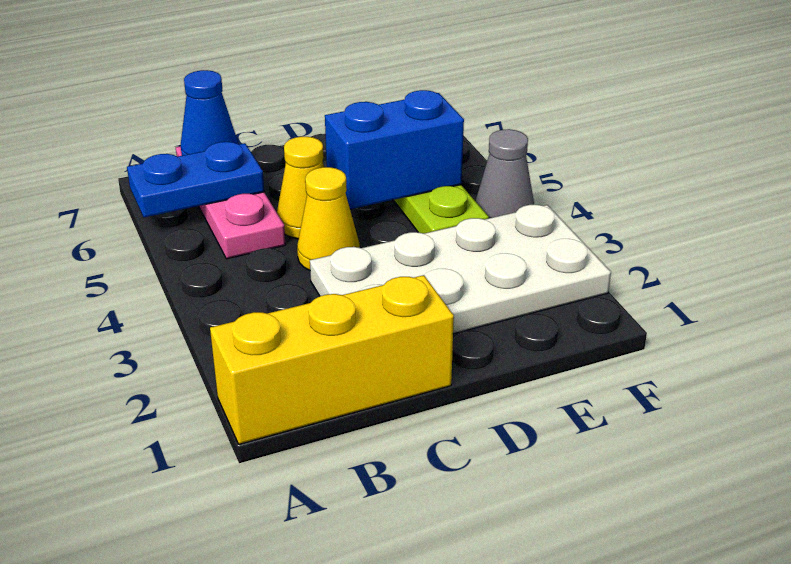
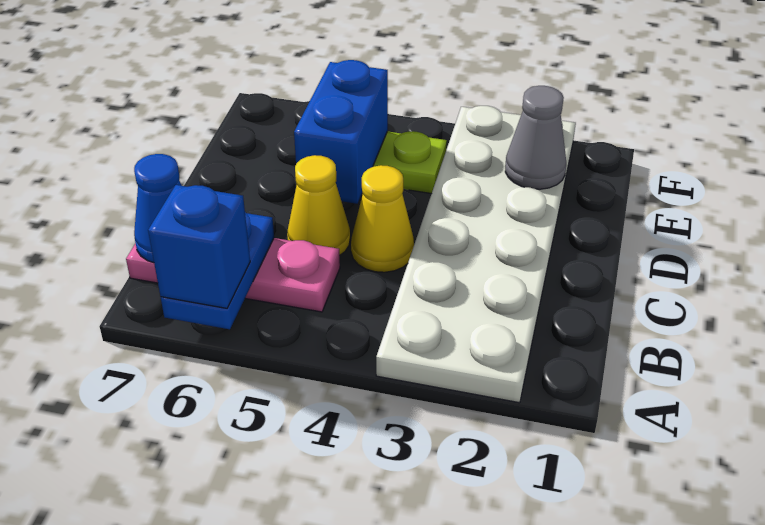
yellow brick A1:C1 level 1 -> none
none -> blue brick A6 level 3
white plate C2:F3 level 1 -> white plate A2:F3 level 1
grey cone F4 level 1 -> grey cone E2 level 2

